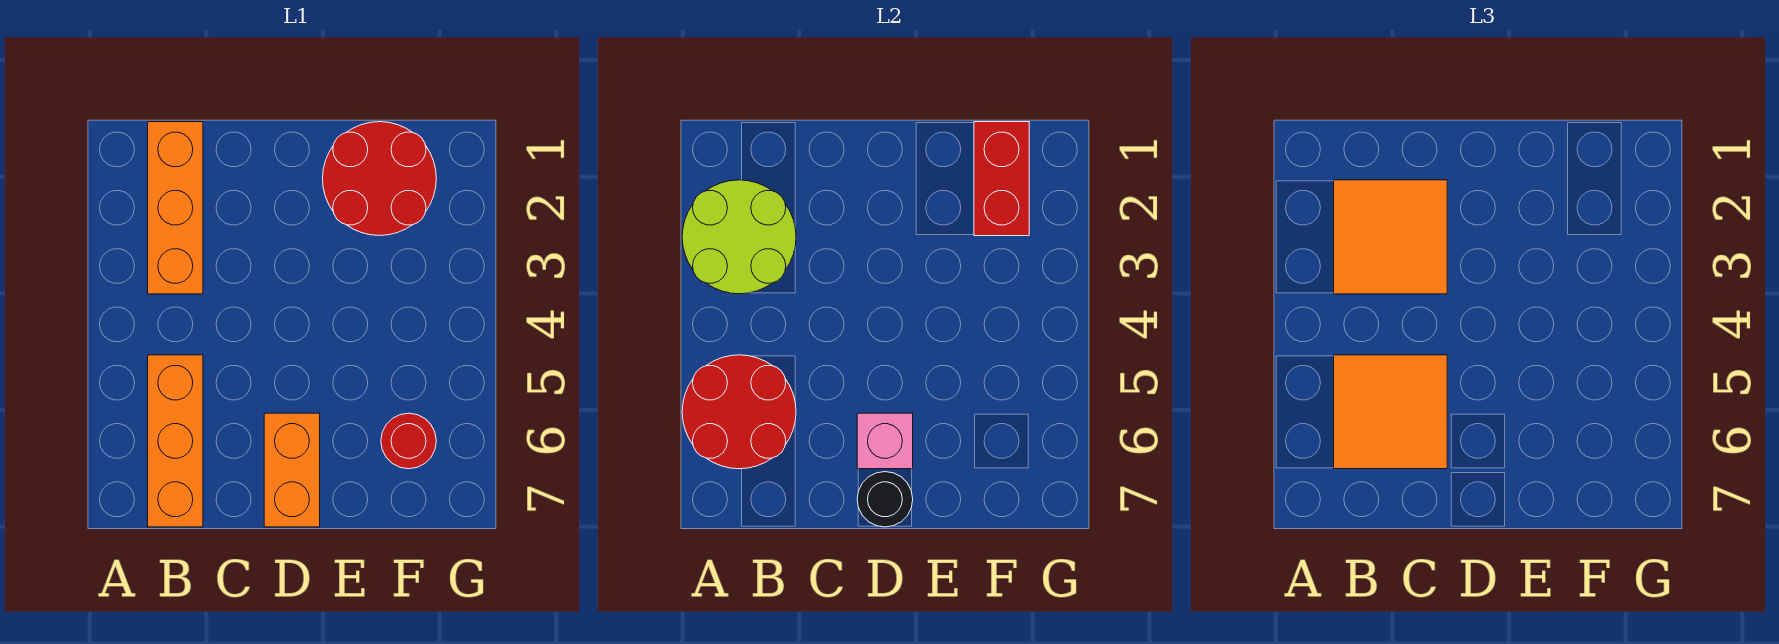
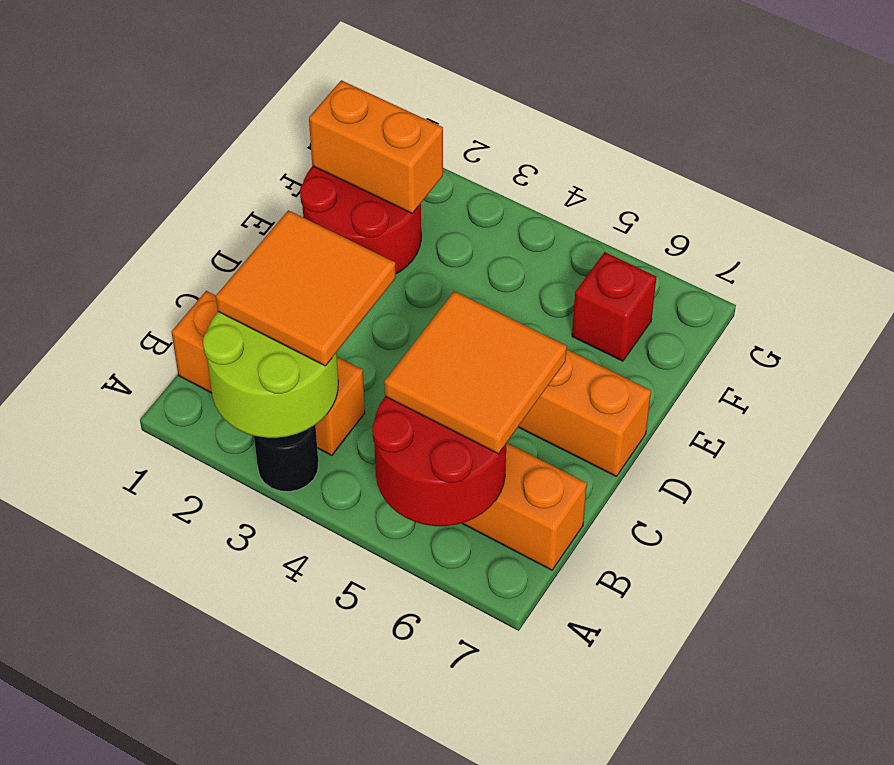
pink brick D6 level 2 -> none
black round brick D7 level 2 -> black round brick A3 level 1
red brick F1:F2 level 2 -> orange brick F1:F2 level 2
red round brick F6 level 1 -> red brick F6 level 1

